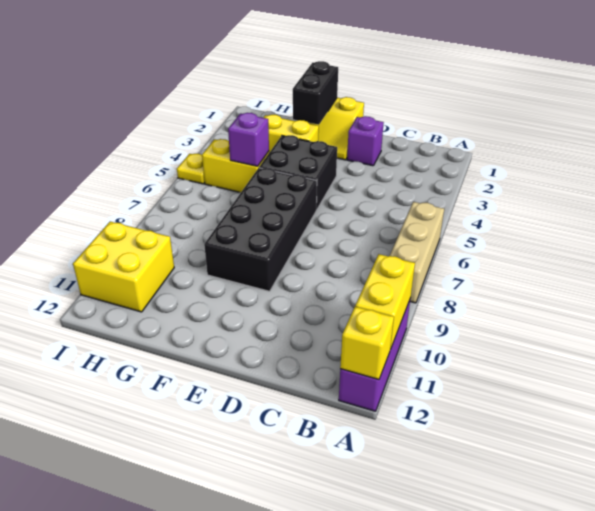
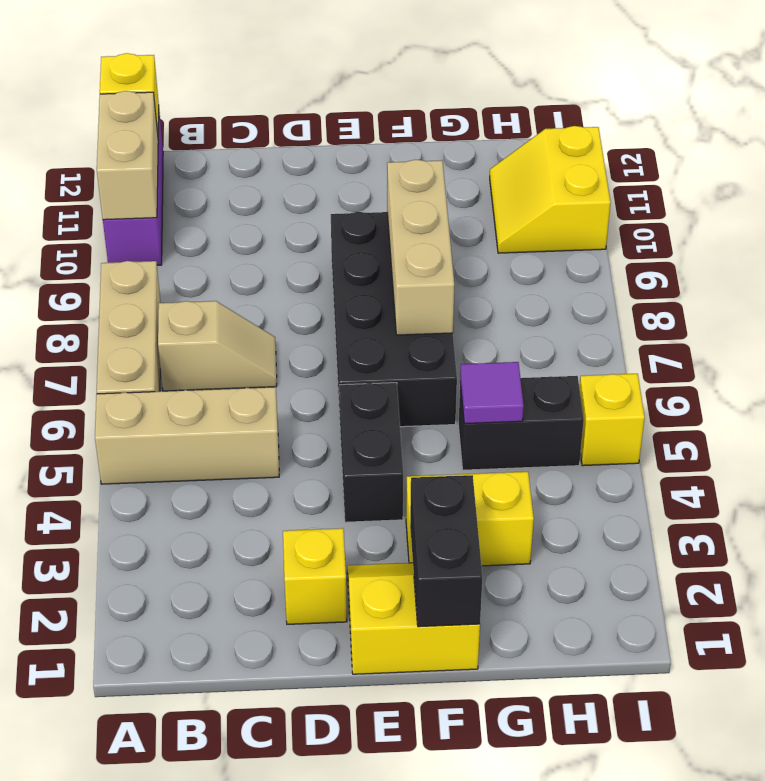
none -> tan brick A5:C5 level 1
yellow brick A10:A11 level 2 -> tan brick A10:A11 level 2
none -> tan slope B7:C7 level 1 top B
purple brick D2 level 1 -> yellow brick D2 level 1
black brick E4:F5 level 1 -> black brick E4:E5 level 1
none -> tan brick F7:F9 level 2
yellow brick G5:H5 level 1 -> black brick G5:H5 level 1
purple brick G5 level 2 -> purple tile G5 level 2
yellow brick H10:I11 level 1 -> yellow slope H10:I11 level 1 top I
yellow plate I5 level 1 -> yellow brick I5 level 1

